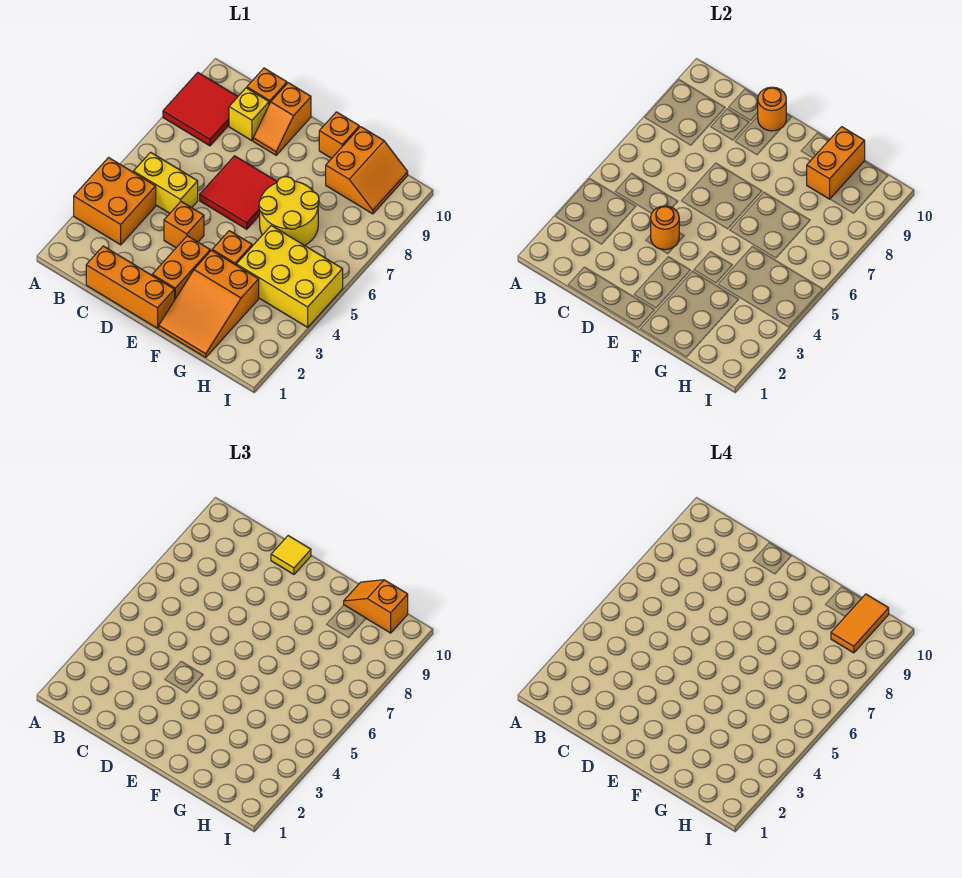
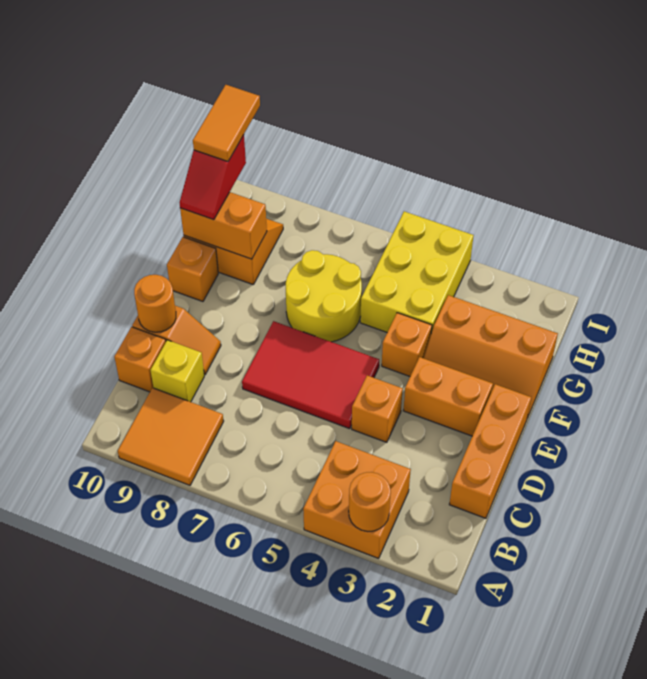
red tile A8:B9 level 1 -> orange tile A8:B9 level 1
yellow brick B5:C5 level 1 -> none
orange round brick D4 level 2 -> orange round brick A3 level 2
red tile D6:E7 level 1 -> red tile D5:E7 level 1
yellow tile D10 level 3 -> none
orange slope F1:G3 level 1 top 3 -> orange slope F1:G3 level 1 top G
orange slope G10:H10 level 3 top H -> red slope G10:H10 level 3 top H
orange tile H9:H10 level 4 -> orange tile H10:I10 level 4

